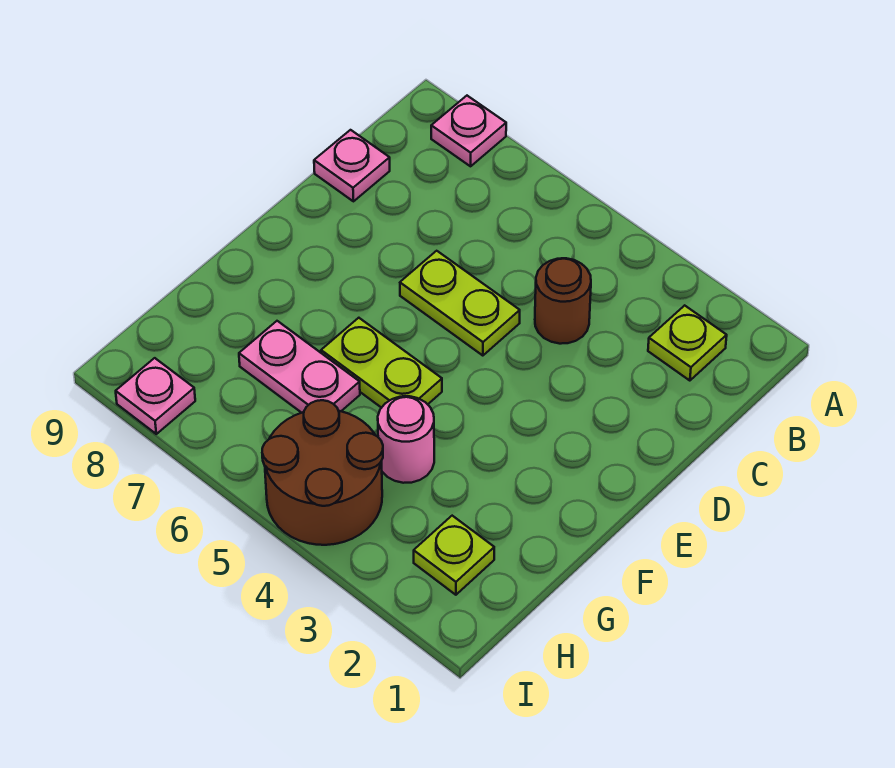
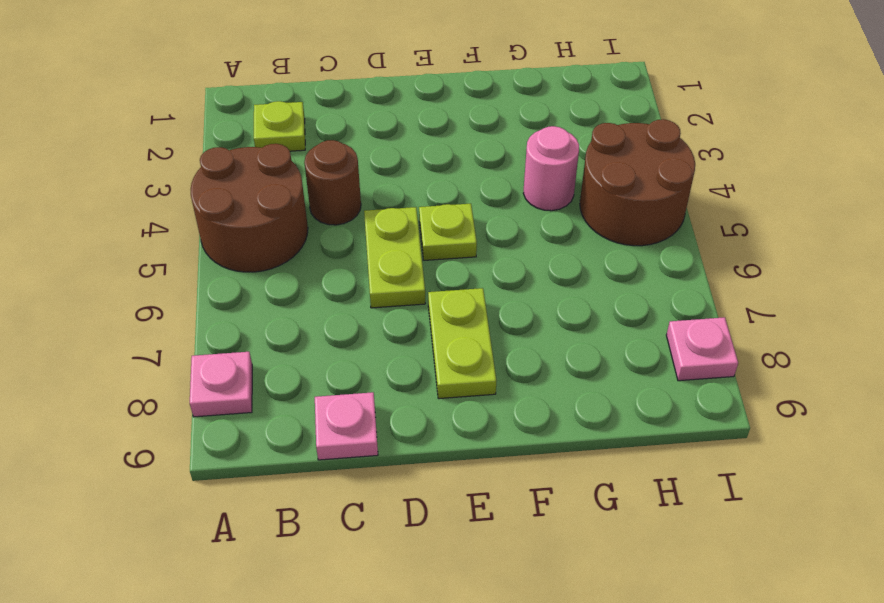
none -> brown round brick A4:B5 level 1
lime plate F5:F6 level 1 -> lime plate E7:E8 level 1
pink plate G6:G7 level 1 -> none
lime plate H2 level 1 -> lime plate E5 level 1

